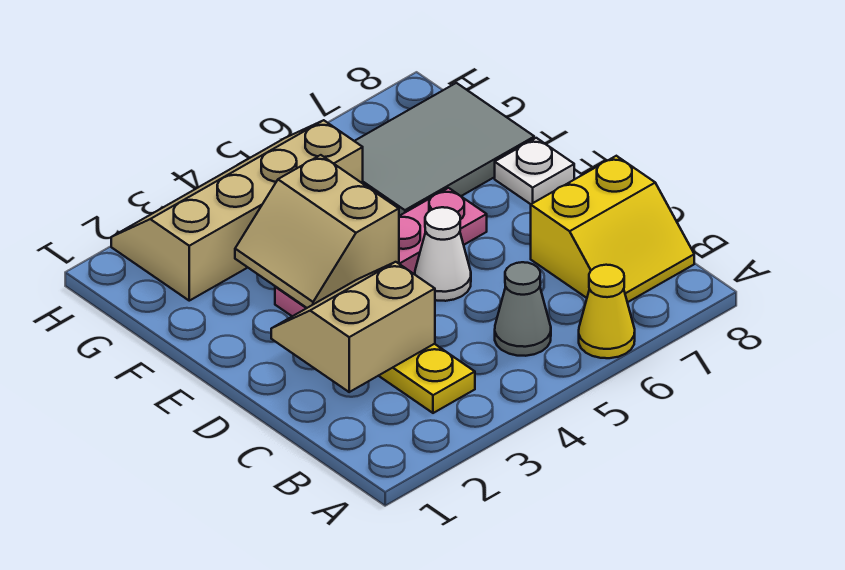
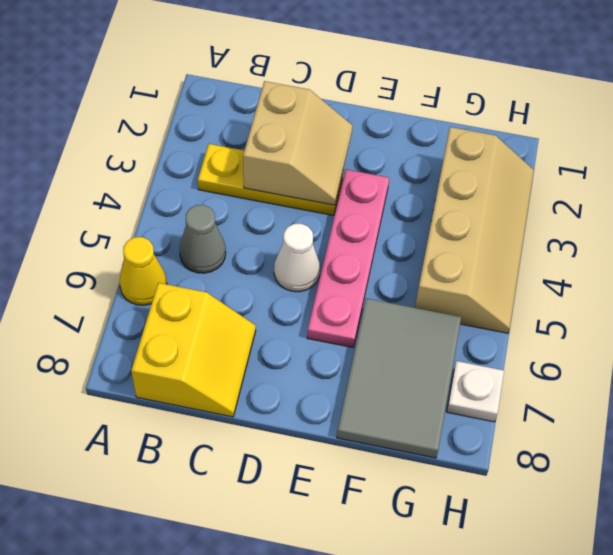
yellow slope B7:C8 level 1 top C -> yellow slope B7:C8 level 1 top B
tan slope E3:F4 level 2 top 4 -> none
white plate E8 level 1 -> white plate H7 level 1

